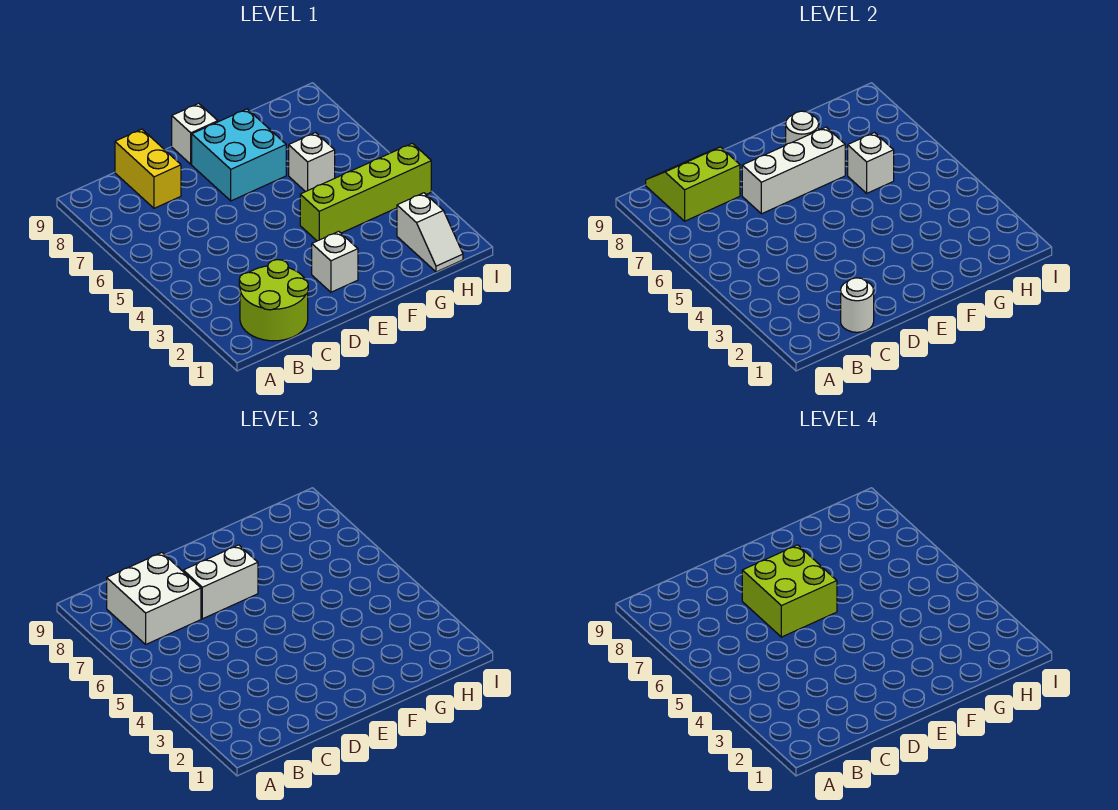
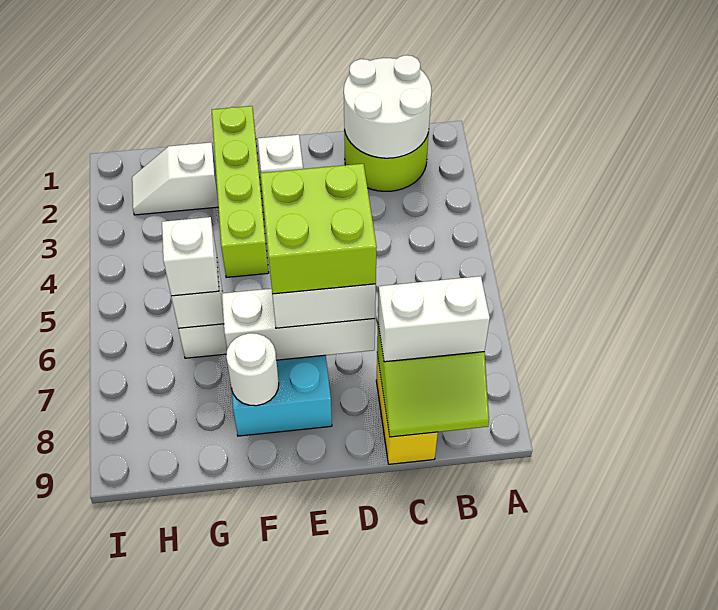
white brick B7:C8 level 3 -> white brick B8:C8 level 3
white round brick C1 level 2 -> white round brick B1:C2 level 2
white brick E9 level 1 -> white brick G6 level 3
lime brick F4:I4 level 1 -> lime brick F1:F4 level 1
white slope H1:H2 level 1 top 2 -> white slope G2:H2 level 1 top G

